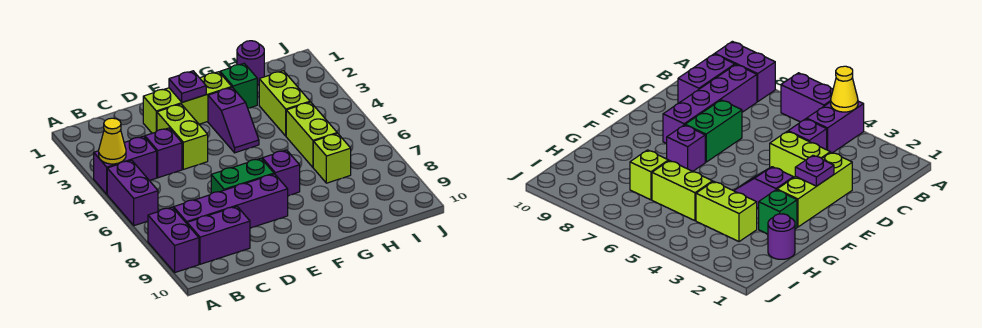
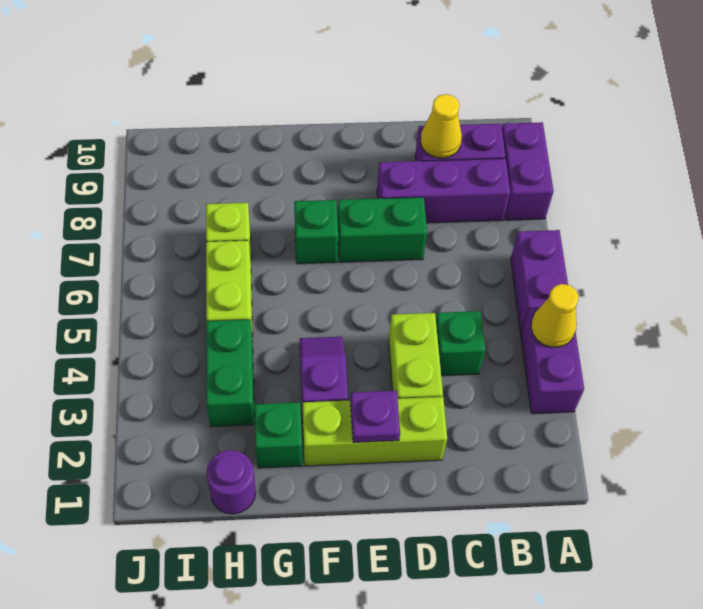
purple brick A4:B4 level 1 -> purple brick A3:A4 level 1
purple brick B8:E8 level 1 -> purple brick B8:D8 level 1
purple brick C4 level 1 -> green brick C4 level 1
none -> yellow cone C9 level 2
purple brick F7 level 1 -> green brick F7 level 1
lime brick H3:H4 level 1 -> green brick H3:H4 level 1

